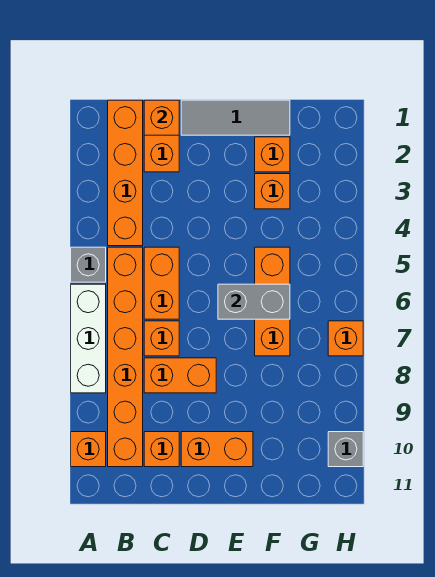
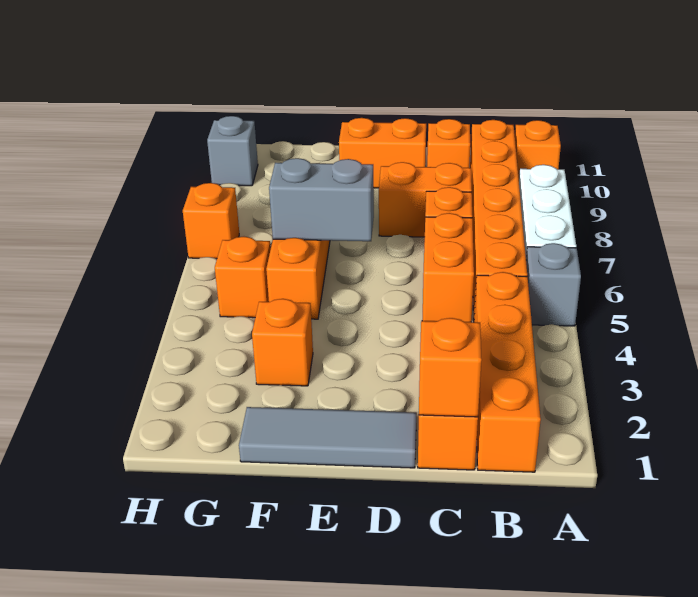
orange brick F2 level 1 -> orange brick G5 level 1

